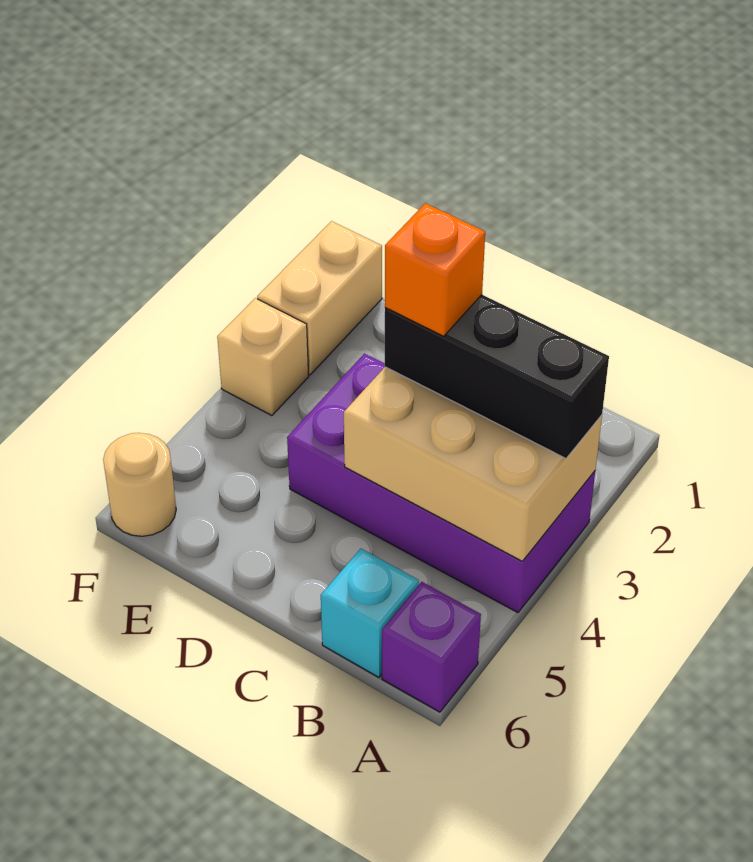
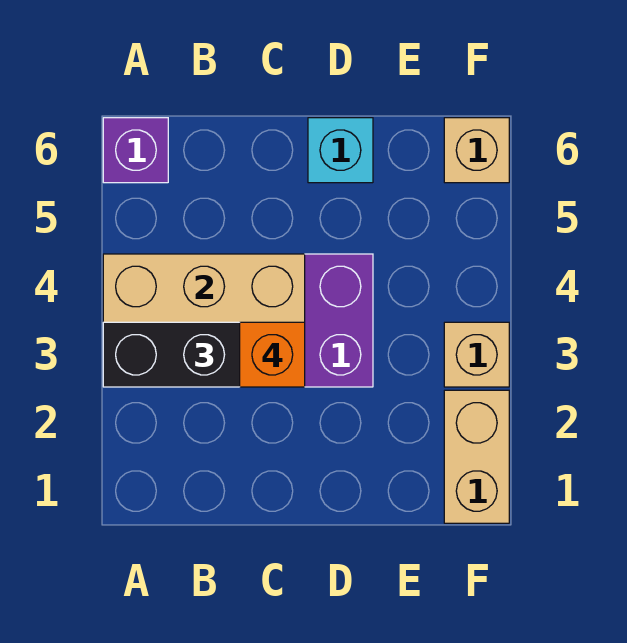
cyan brick B6 level 1 -> cyan brick D6 level 1
tan round brick F6 level 1 -> tan brick F6 level 1

